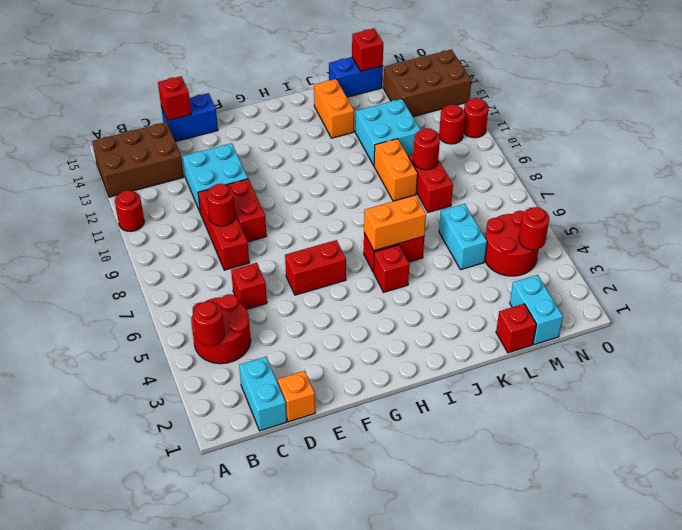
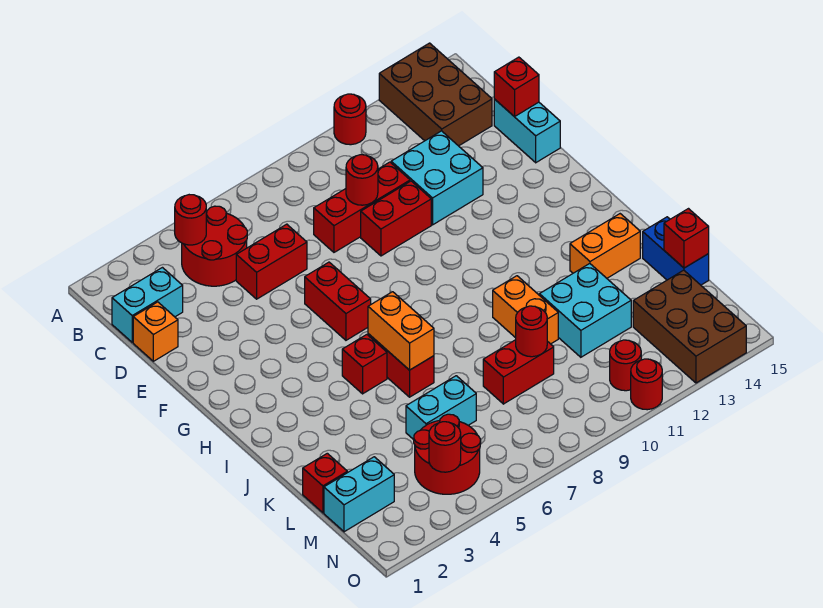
red brick D6 level 1 -> red brick D5:D6 level 1
blue brick D15:E15 level 1 -> cyan brick D15:E15 level 1
orange brick K9:K10 level 1 -> orange brick J10:K10 level 1

